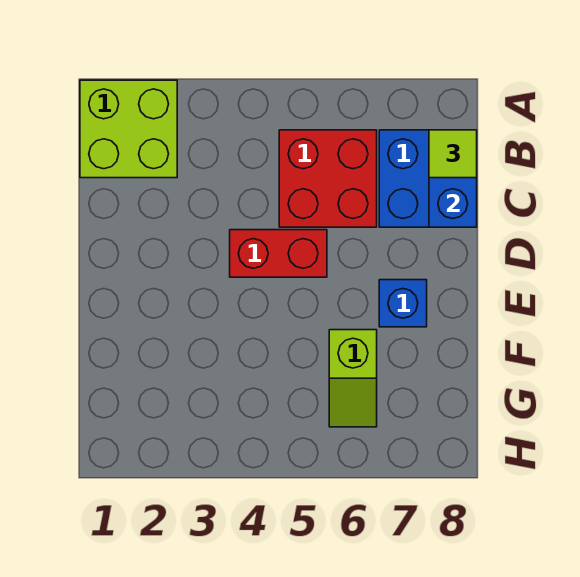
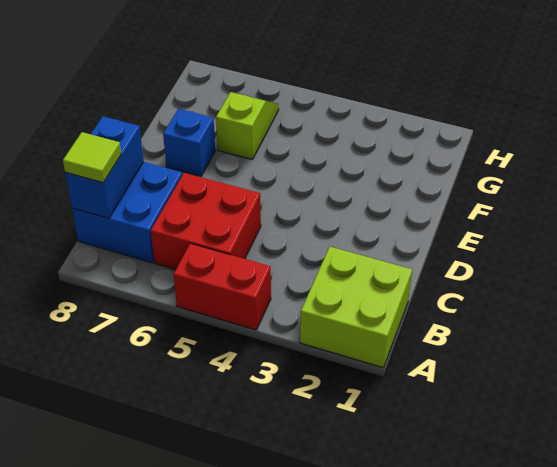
red brick D4:D5 level 1 -> red brick A4:A5 level 1

